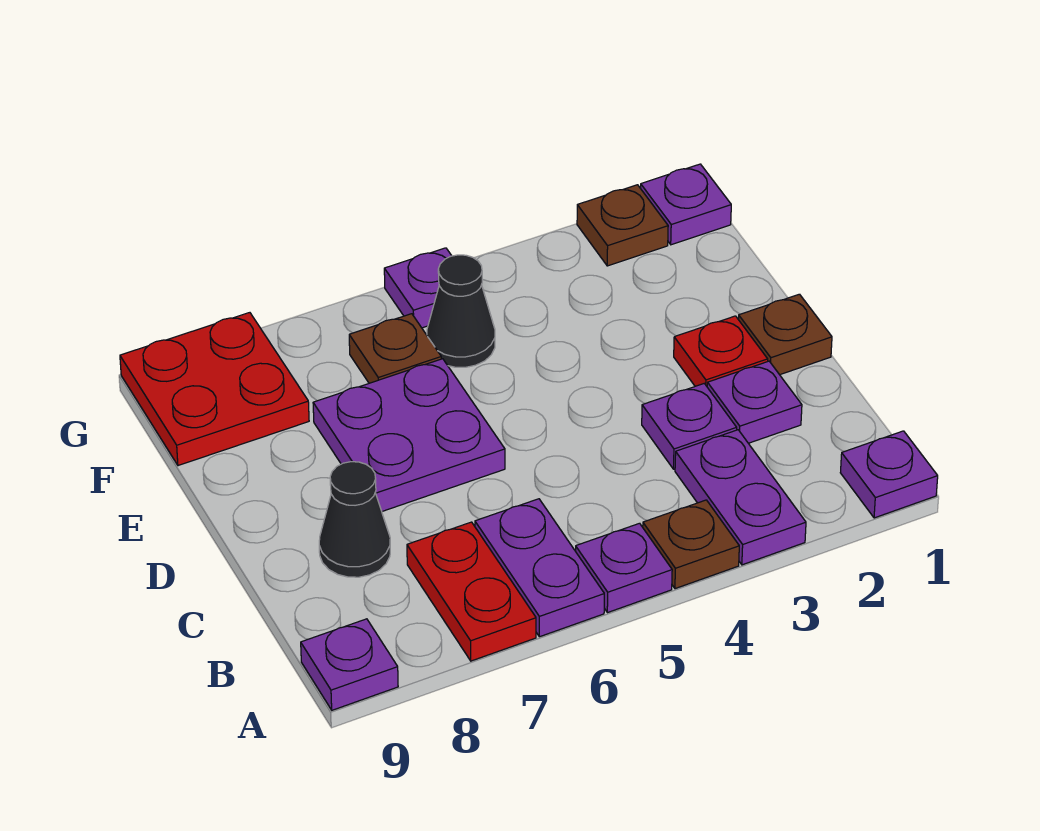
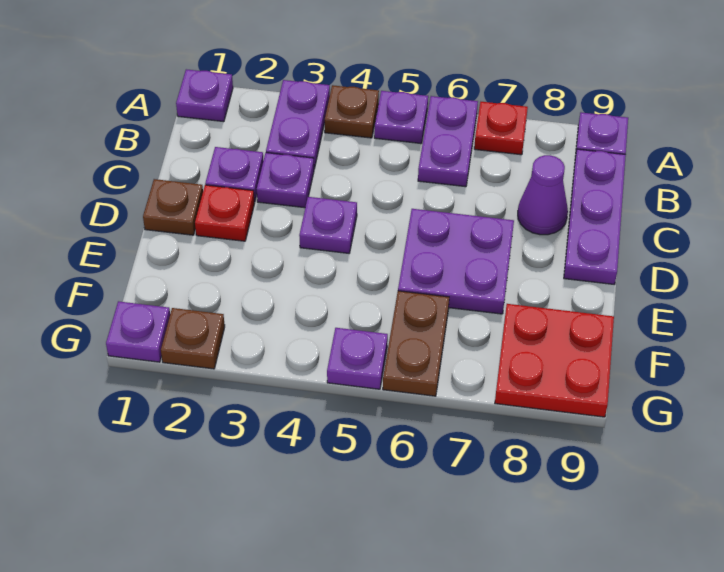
red plate A7:B7 level 1 -> red plate A7 level 1
none -> purple plate B9:D9 level 1
black cone C8 level 1 -> purple cone C8 level 1
none -> purple plate D4 level 1
black cone F5 level 1 -> none
brown plate F6 level 1 -> brown plate F6:G6 level 1

